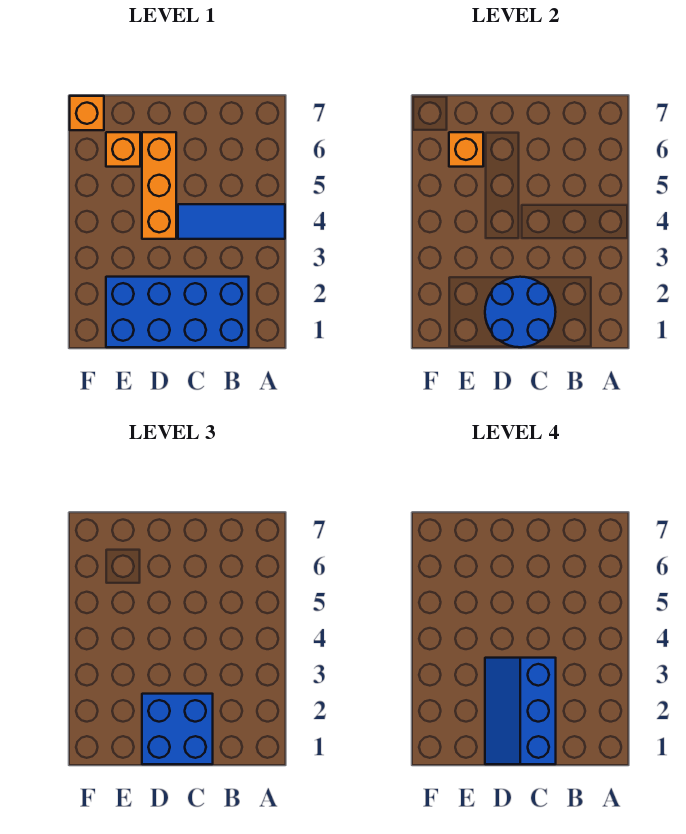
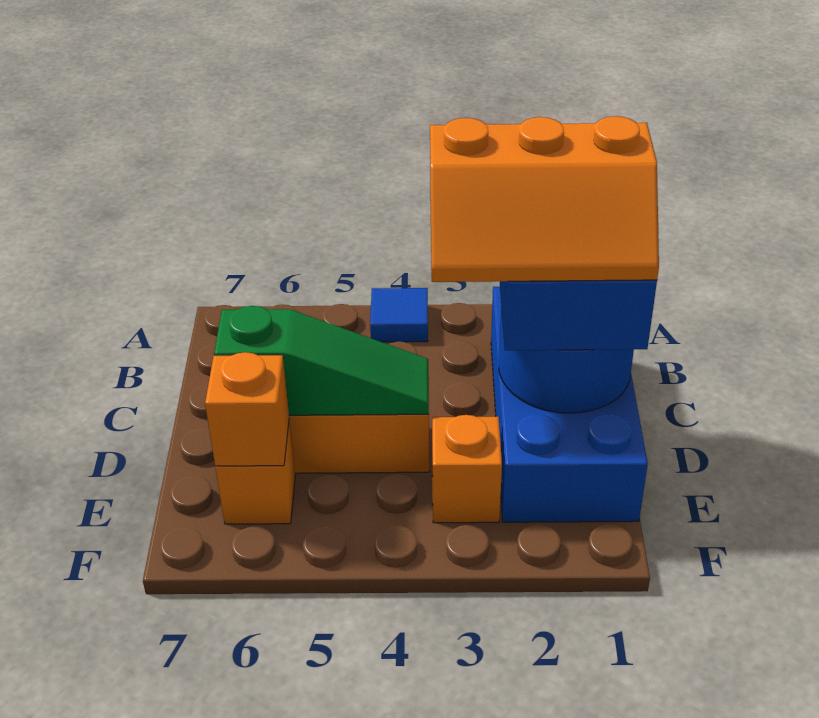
blue tile A4:C4 level 1 -> blue tile A4 level 1
blue slope C1:D3 level 4 top C -> orange slope C1:D3 level 4 top C
none -> green slope D4:D6 level 2 top 6
orange brick F7 level 1 -> orange brick E3 level 1

